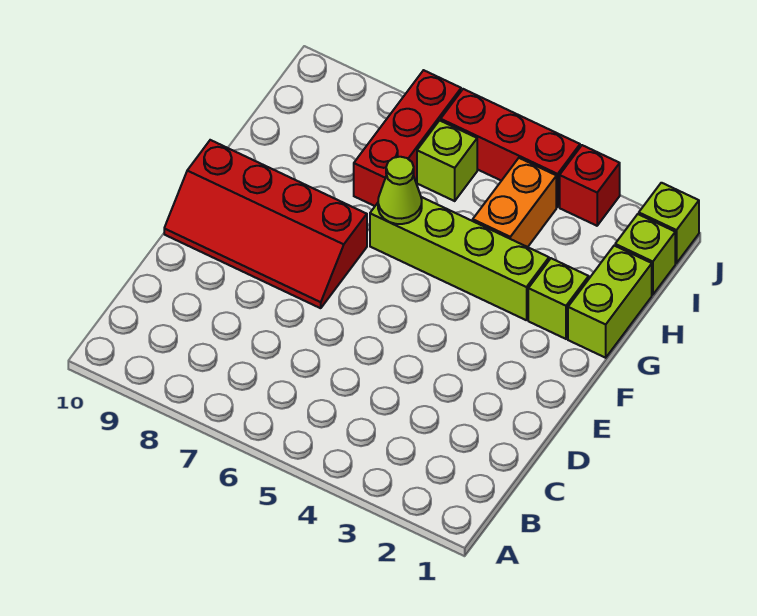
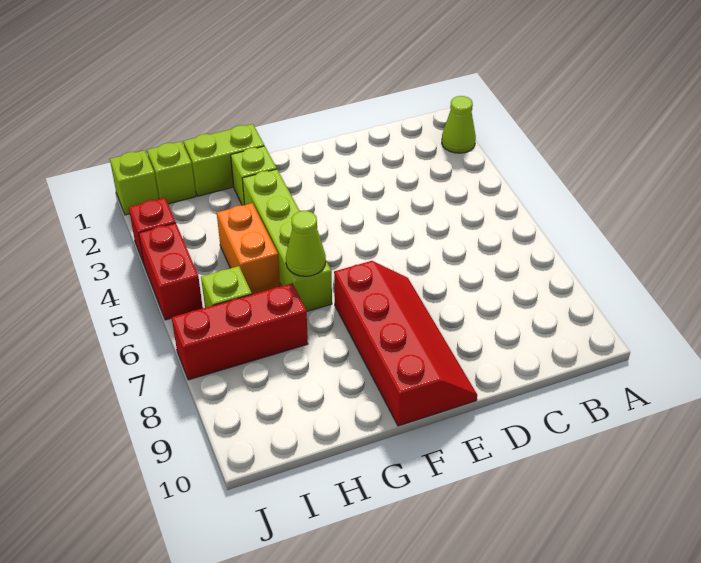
none -> lime cone A2 level 1
orange brick H4:I4 level 1 -> orange brick H4:H5 level 1
red brick J4:J6 level 1 -> red brick J4:J5 level 1

